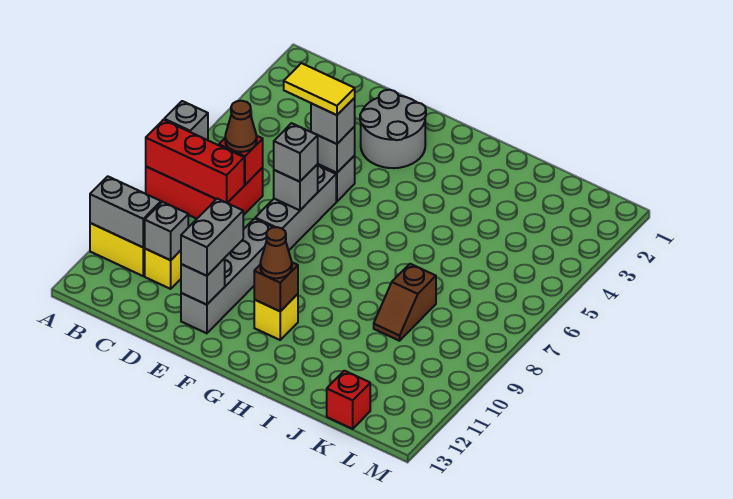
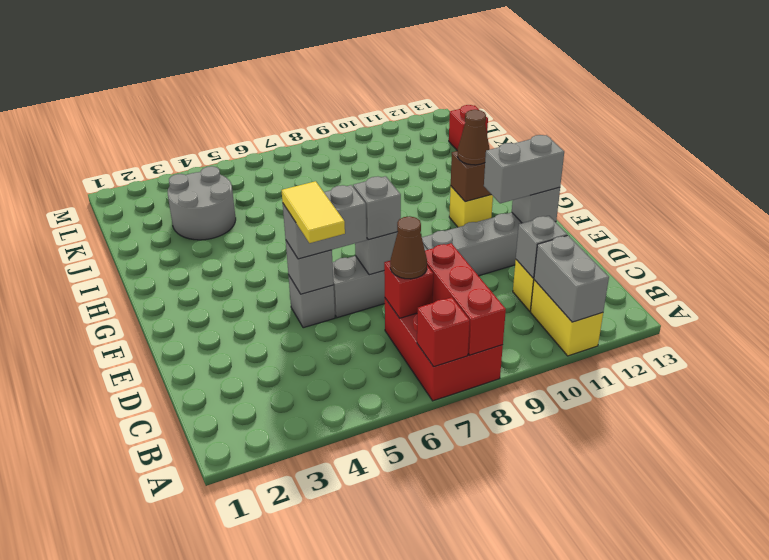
grey brick A7 level 2 -> red brick A7 level 2
grey round brick E2:F3 level 1 -> grey round brick J3:K4 level 1
grey brick E5 level 3 -> grey brick E5:E6 level 3
brown slope J8:J9 level 1 top 8 -> none

